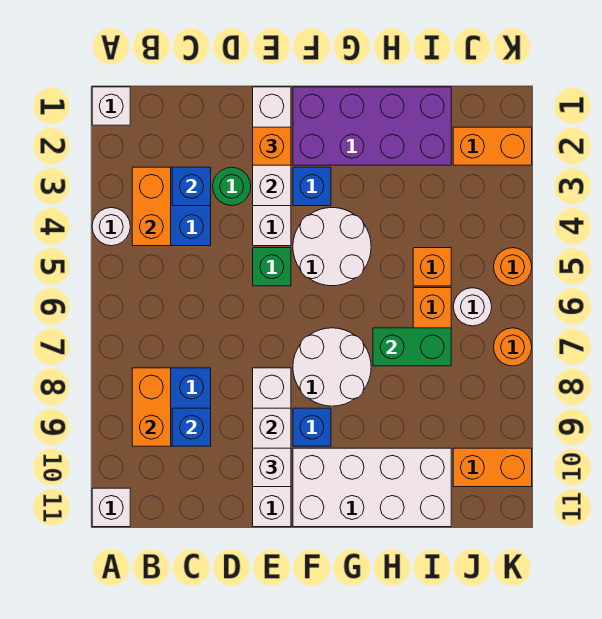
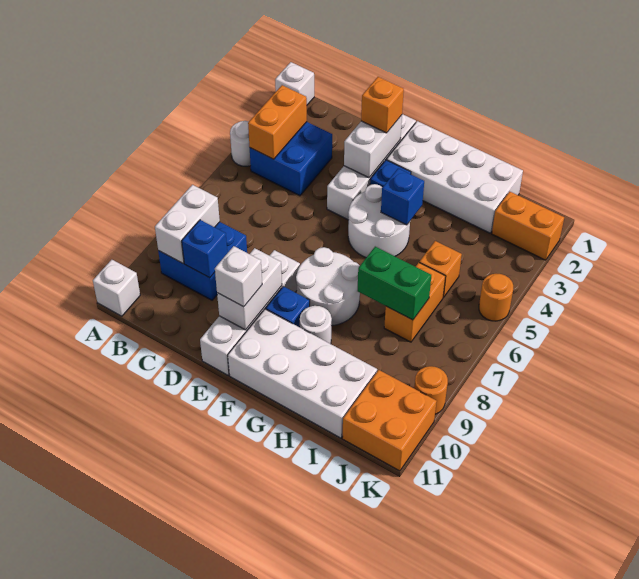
orange brick B8:B9 level 2 -> white brick B8:B9 level 2
blue brick C3 level 2 -> blue brick G4 level 2
green round brick D3 level 1 -> none
green brick E5 level 1 -> none
purple brick F1:I2 level 1 -> white brick F1:I2 level 1
white round brick J6 level 1 -> white round brick G9 level 1
orange brick J10:K10 level 1 -> orange brick J10:K11 level 1
orange round brick K7 level 1 -> orange round brick K9 level 1

